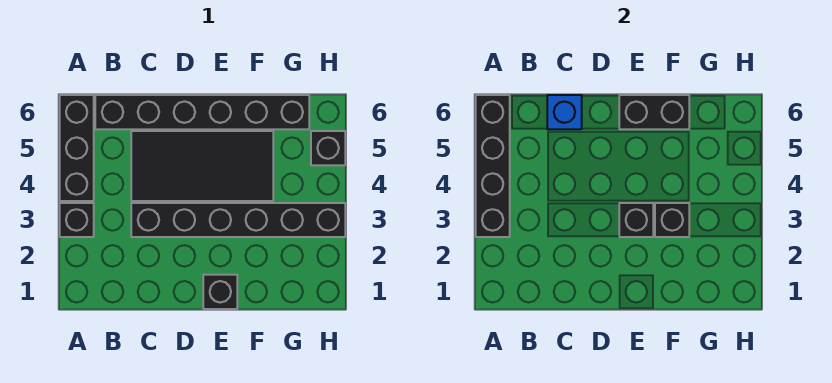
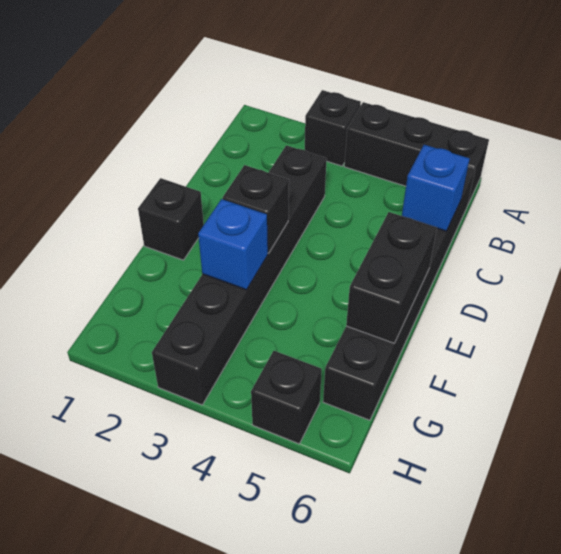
black brick A3:A6 level 2 -> none
black tile C4:F5 level 1 -> none
black brick F3 level 2 -> blue brick F3 level 2

